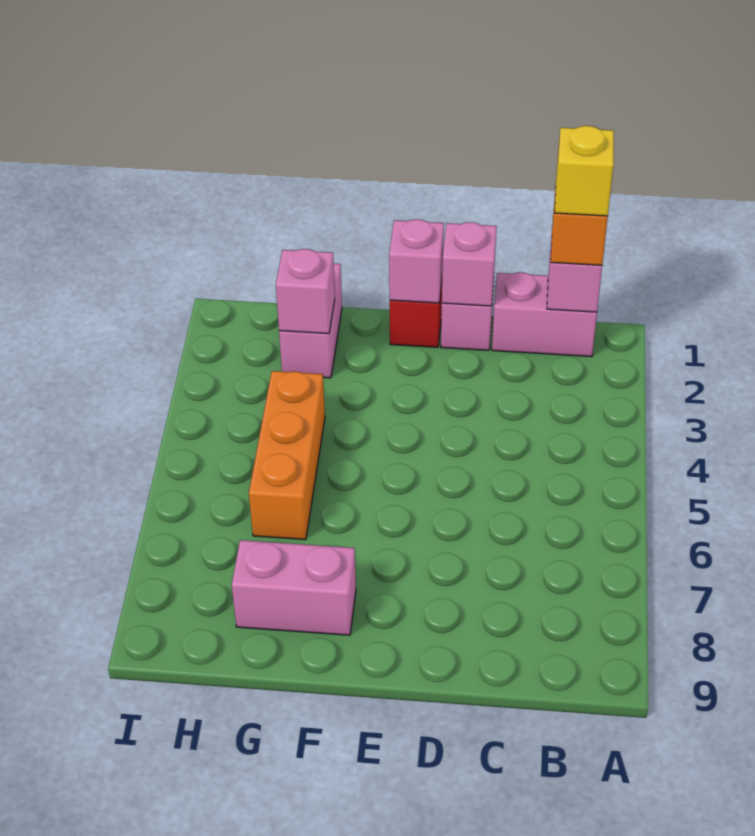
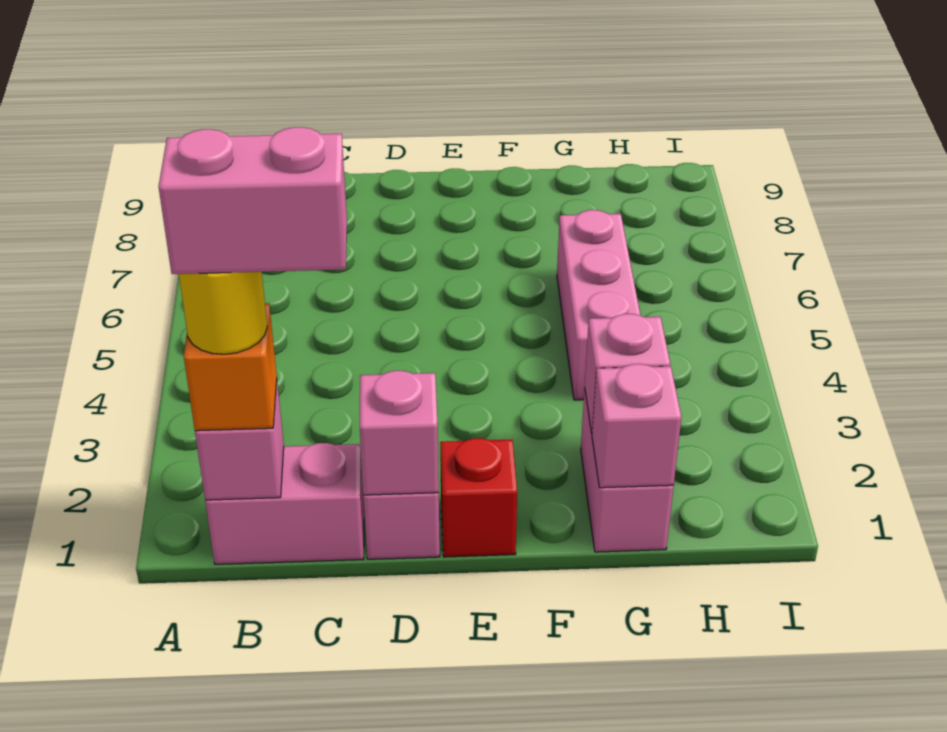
yellow brick B1 level 4 -> yellow round brick B1 level 4
pink brick E1 level 2 -> pink brick G1 level 2
pink brick F8:G8 level 1 -> pink brick B1:C1 level 5
orange brick G4:G6 level 1 -> pink brick G4:G6 level 1

